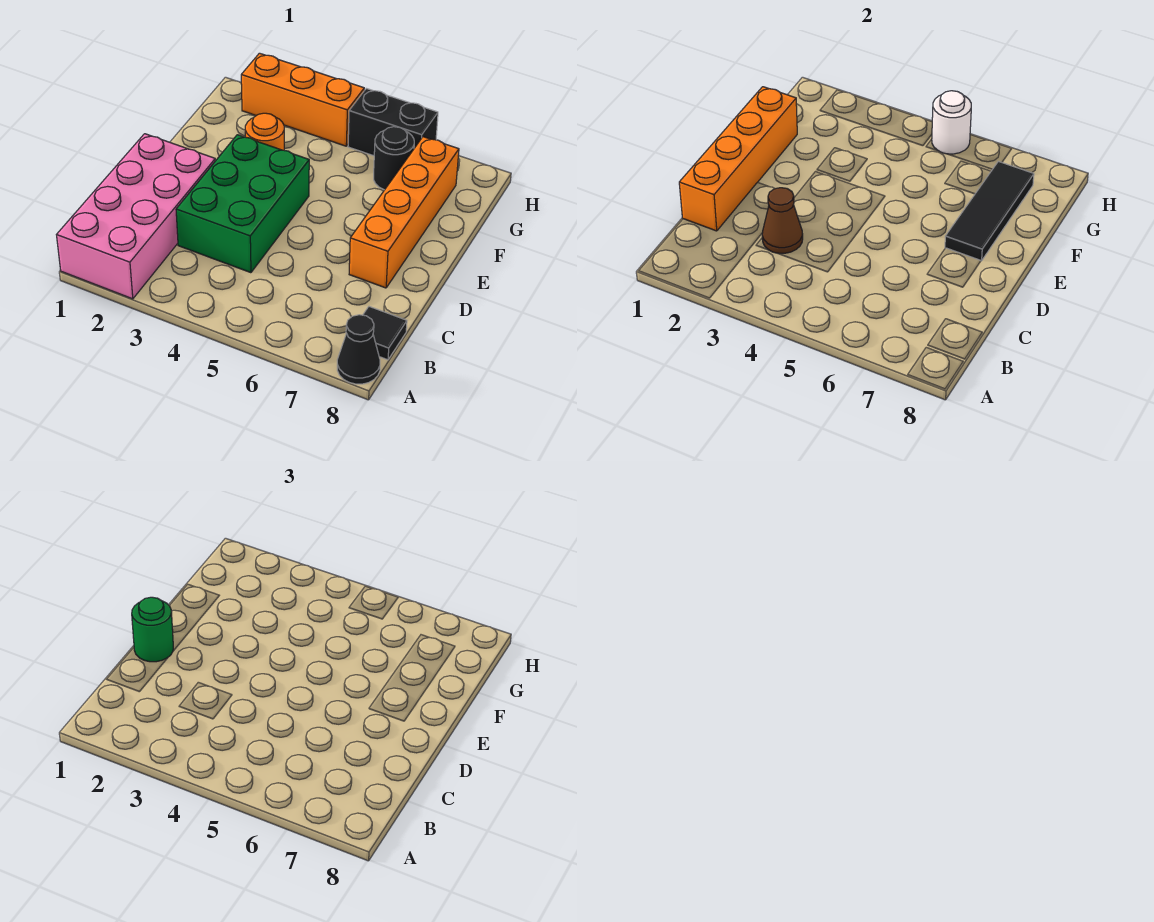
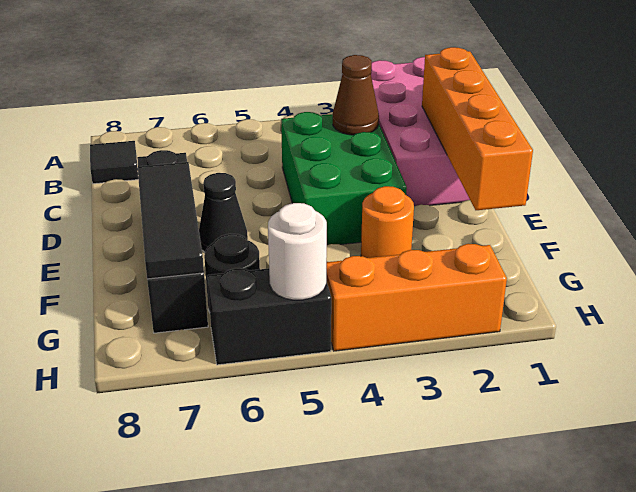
black cone A8 level 1 -> black cone E6 level 1
green round brick D1 level 3 -> none
orange brick D7:G7 level 1 -> black brick D7:G7 level 1

